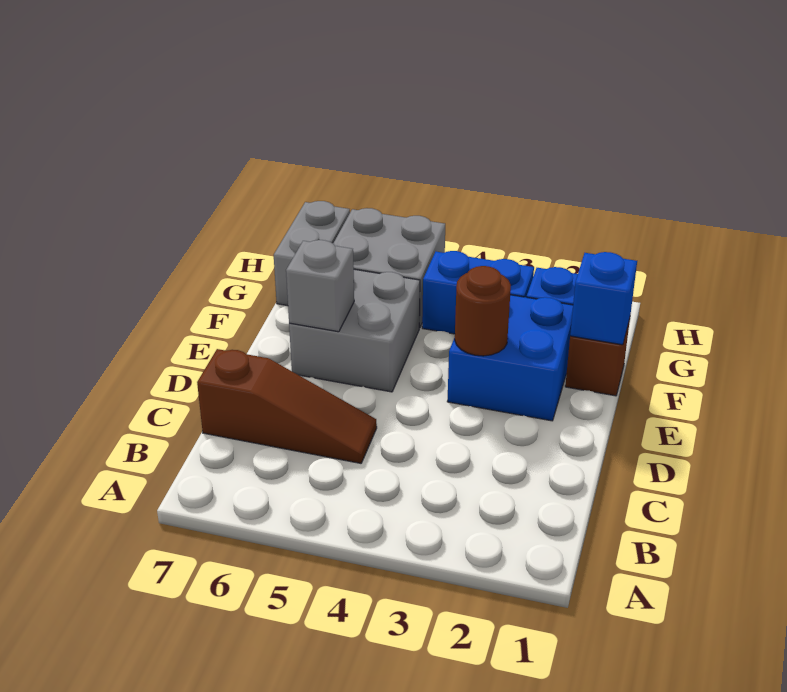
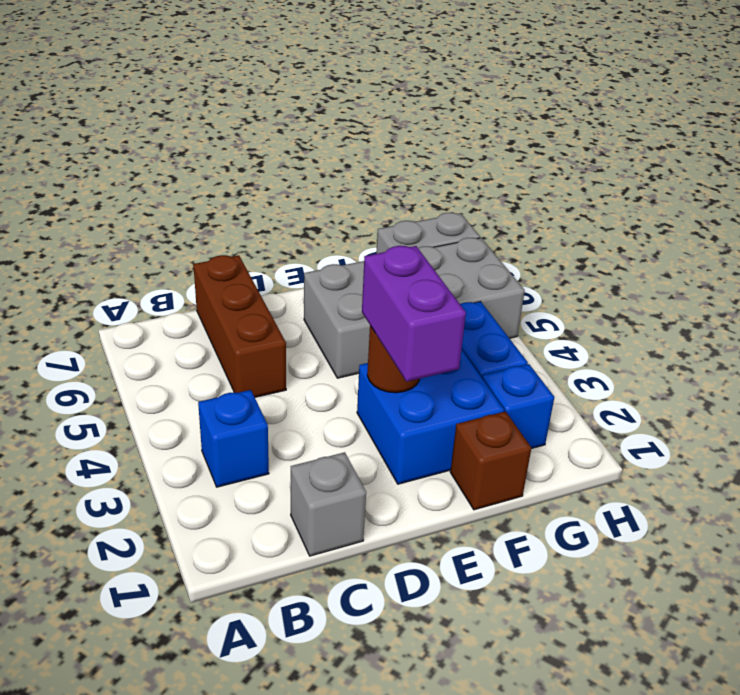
brown slope C5:C7 level 1 top 7 -> brown brick C5:C7 level 1
none -> purple brick E2:E3 level 3
grey brick E6 level 2 -> grey brick C1 level 1
blue brick F1 level 2 -> blue brick B3 level 1

